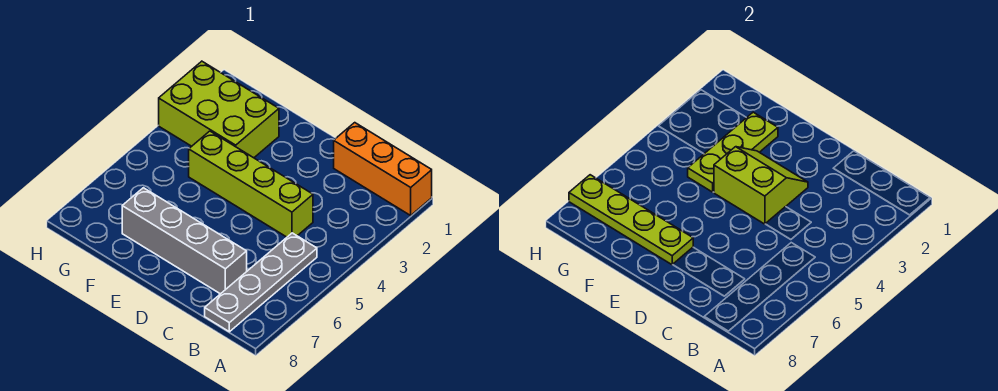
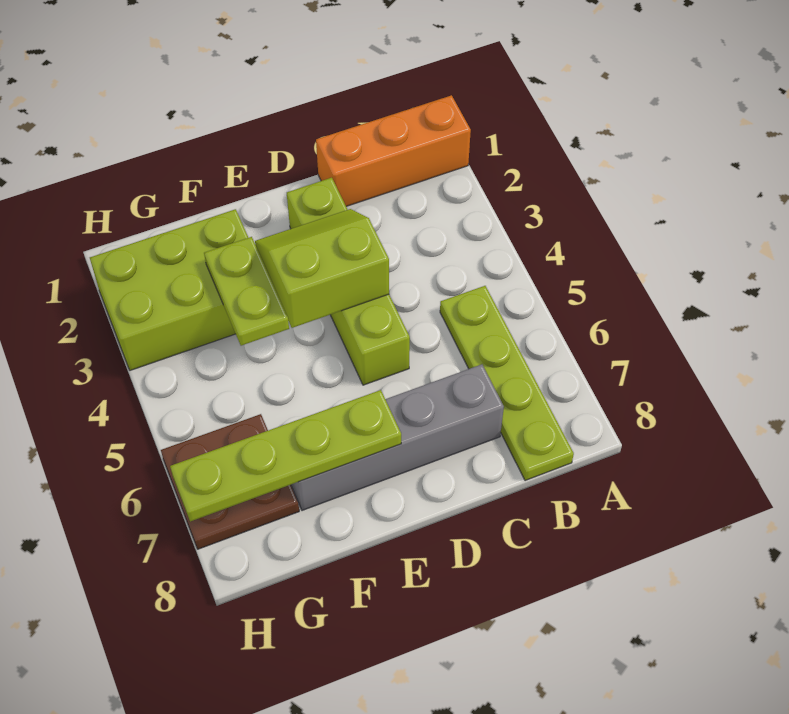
grey plate B5:B8 level 1 -> lime plate B5:B8 level 1
lime brick C4:F4 level 1 -> lime brick D2:D5 level 1
lime plate F2:F4 level 2 -> lime plate F3:F4 level 2
none -> brown plate G6:H7 level 1

